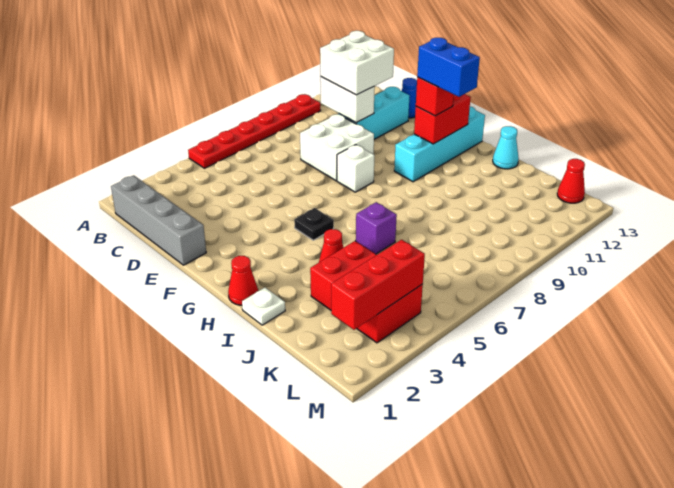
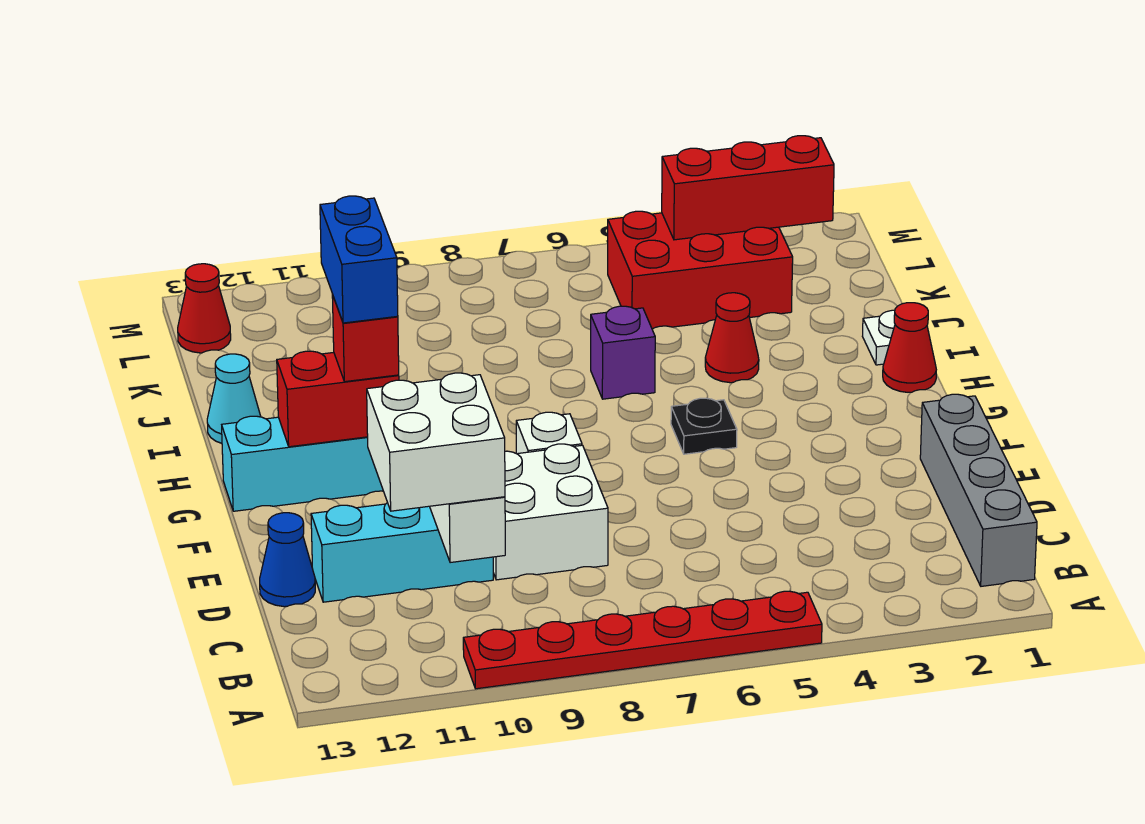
red brick J3:L4 level 1 -> red brick K3:L5 level 1

